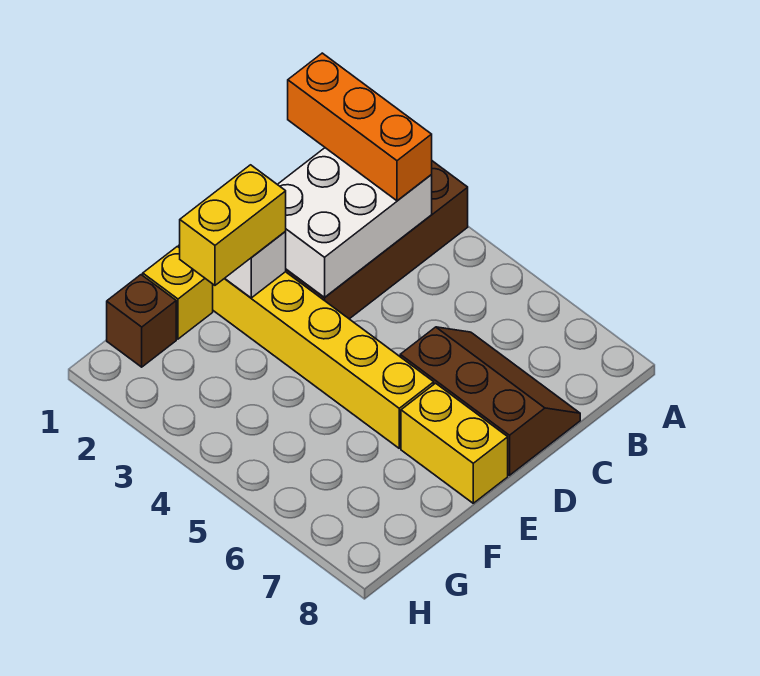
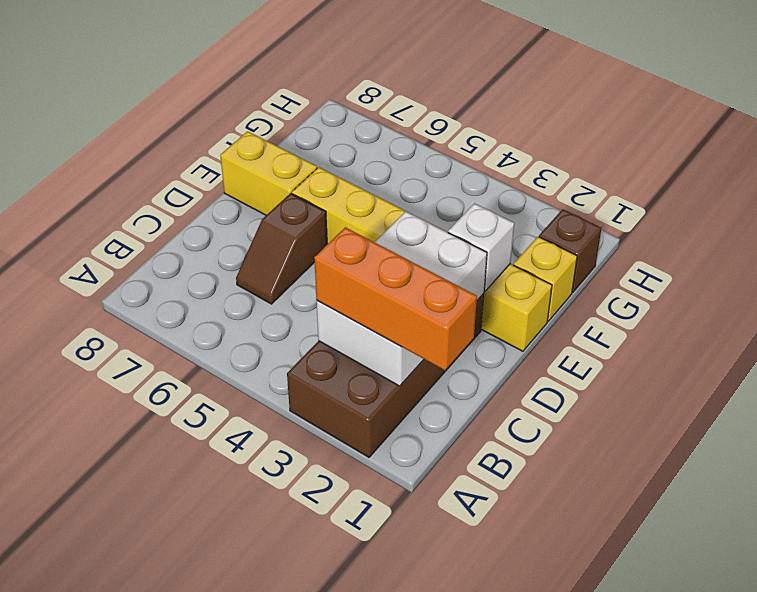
brown slope C6:D8 level 1 top D -> brown slope C6:D6 level 1 top D
yellow brick E2:F2 level 3 -> none

